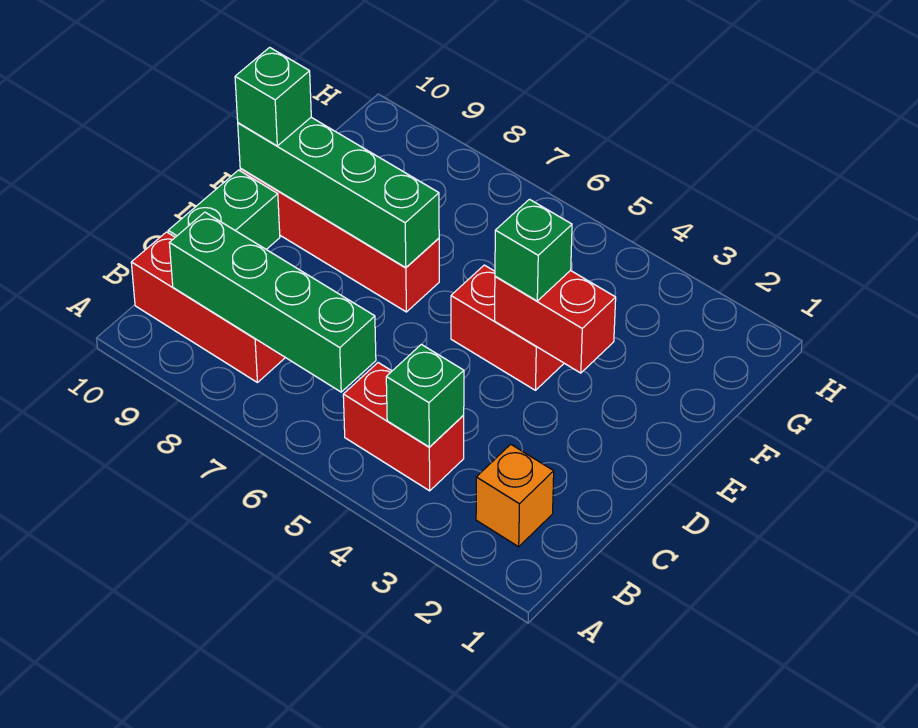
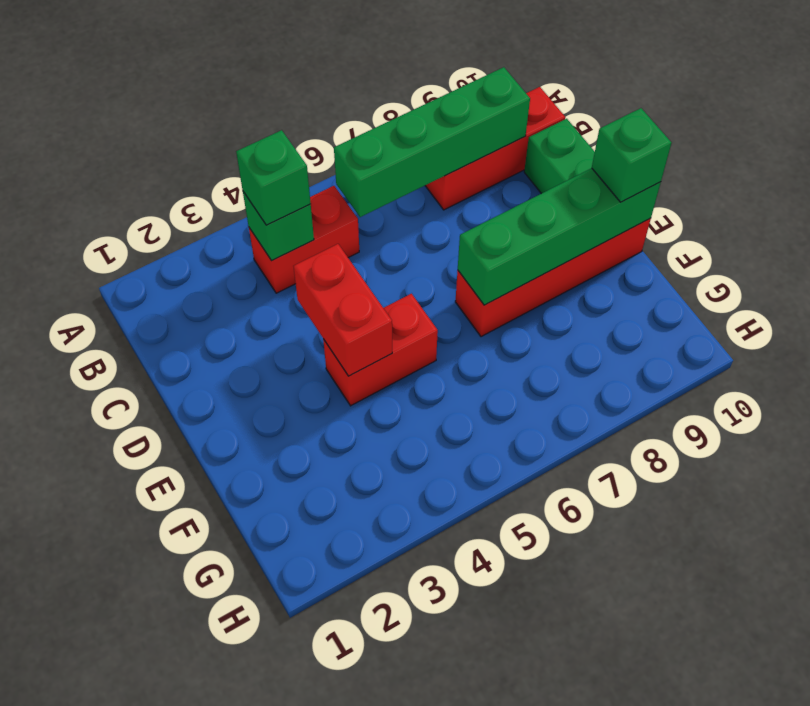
orange brick B2 level 1 -> none
red brick E3:E4 level 2 -> red brick D4:E4 level 2
green brick E4 level 3 -> green brick B4 level 3

